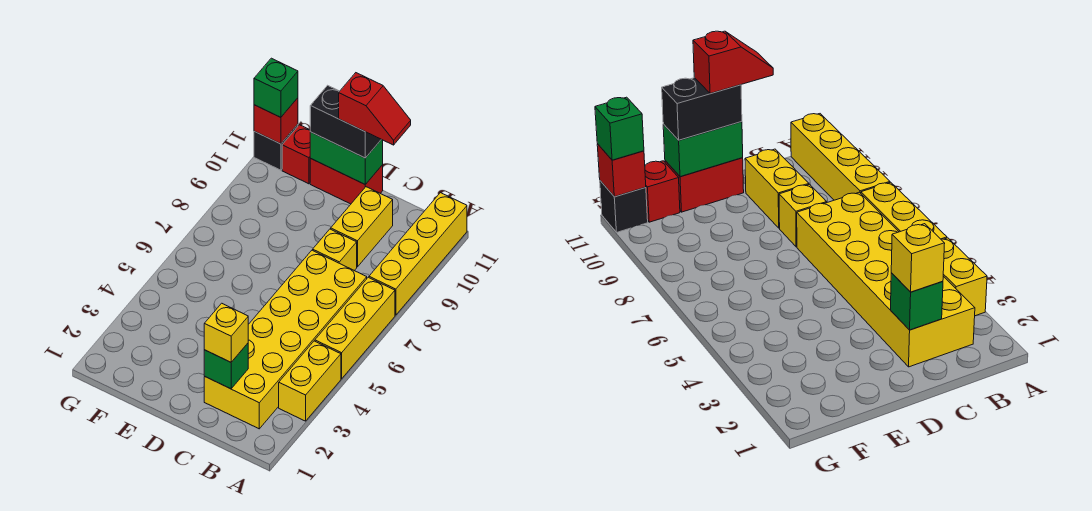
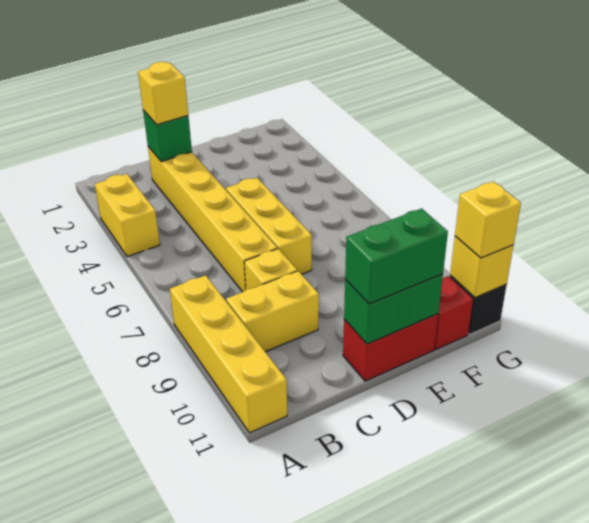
yellow brick A5:A7 level 1 -> yellow brick D5:D7 level 1
yellow brick B2:C7 level 1 -> yellow brick C2:C7 level 1
yellow brick C9:C10 level 1 -> yellow brick B9:C9 level 1
red slope C11:D11 level 4 top D -> none
black brick D11:E11 level 3 -> green brick D11:E11 level 3
red brick G11 level 2 -> yellow brick G11 level 2
green brick G11 level 3 -> yellow brick G11 level 3

